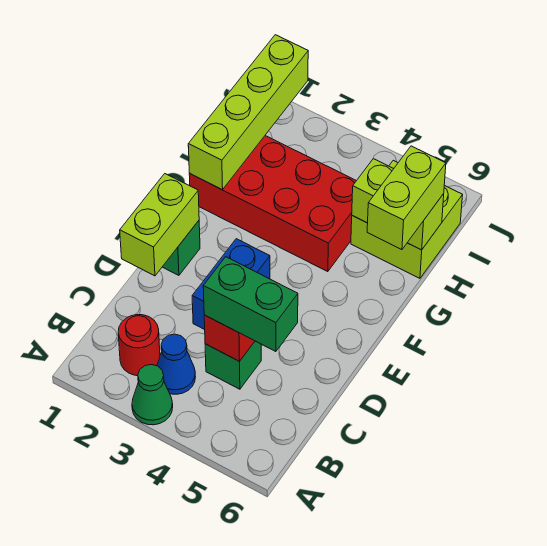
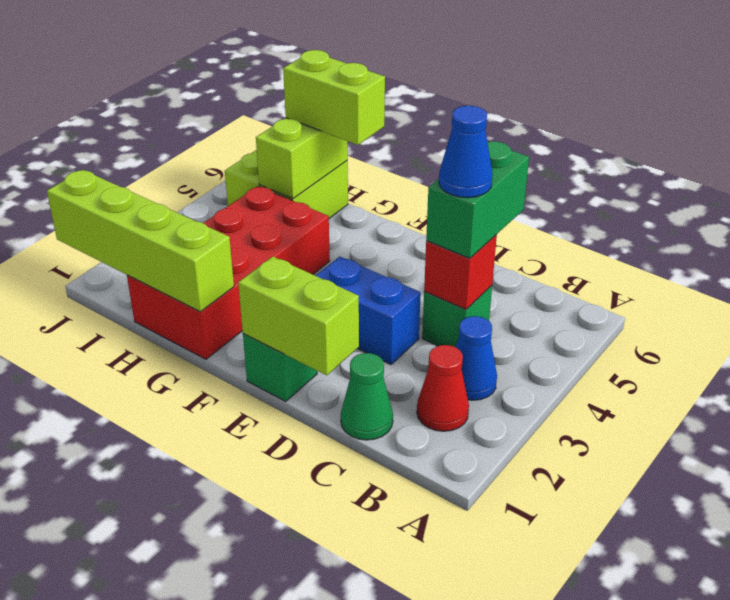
green cone A3 level 1 -> green cone C1 level 1
red round brick B2 level 1 -> red cone B2 level 1
none -> blue cone C4 level 4

